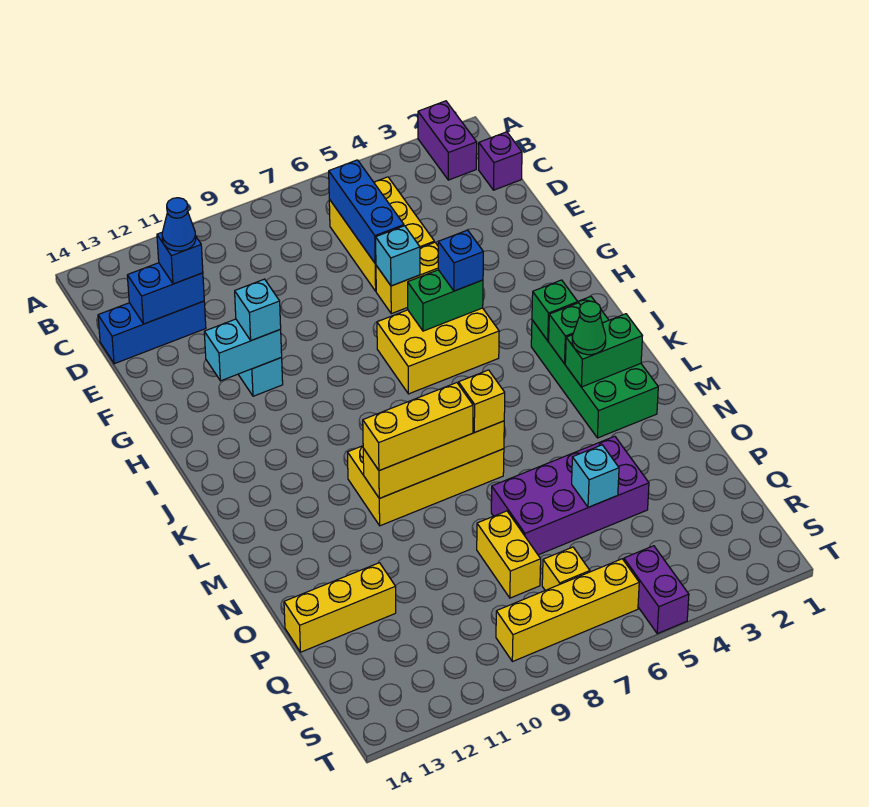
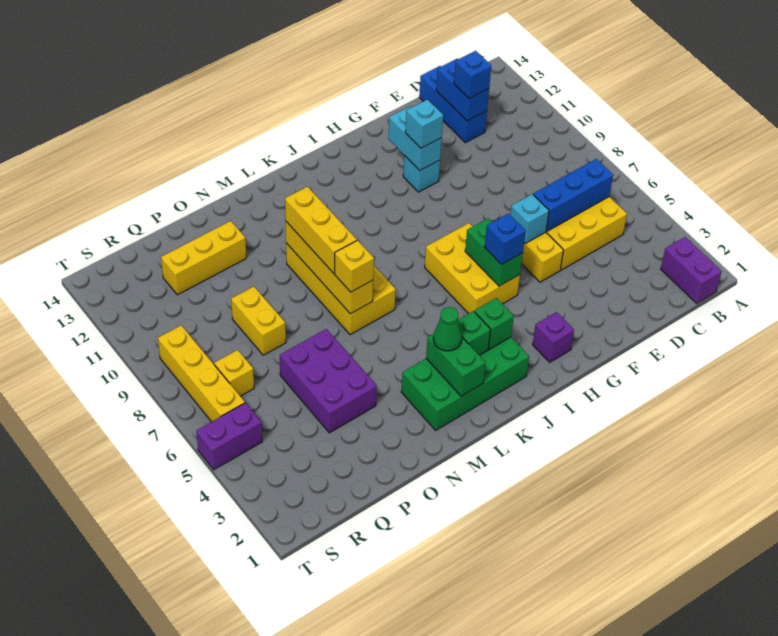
purple brick A2:B2 level 1 -> purple brick B1:B2 level 1
purple brick C1 level 1 -> purple brick H2 level 1
blue cone D12 level 4 -> none
purple brick O4:P7 level 1 -> purple brick O4:P6 level 1
cyan brick P5 level 2 -> none
yellow brick P8:Q8 level 1 -> yellow brick P8:P9 level 1
yellow brick P12:P14 level 1 -> yellow brick O12:Q12 level 1

